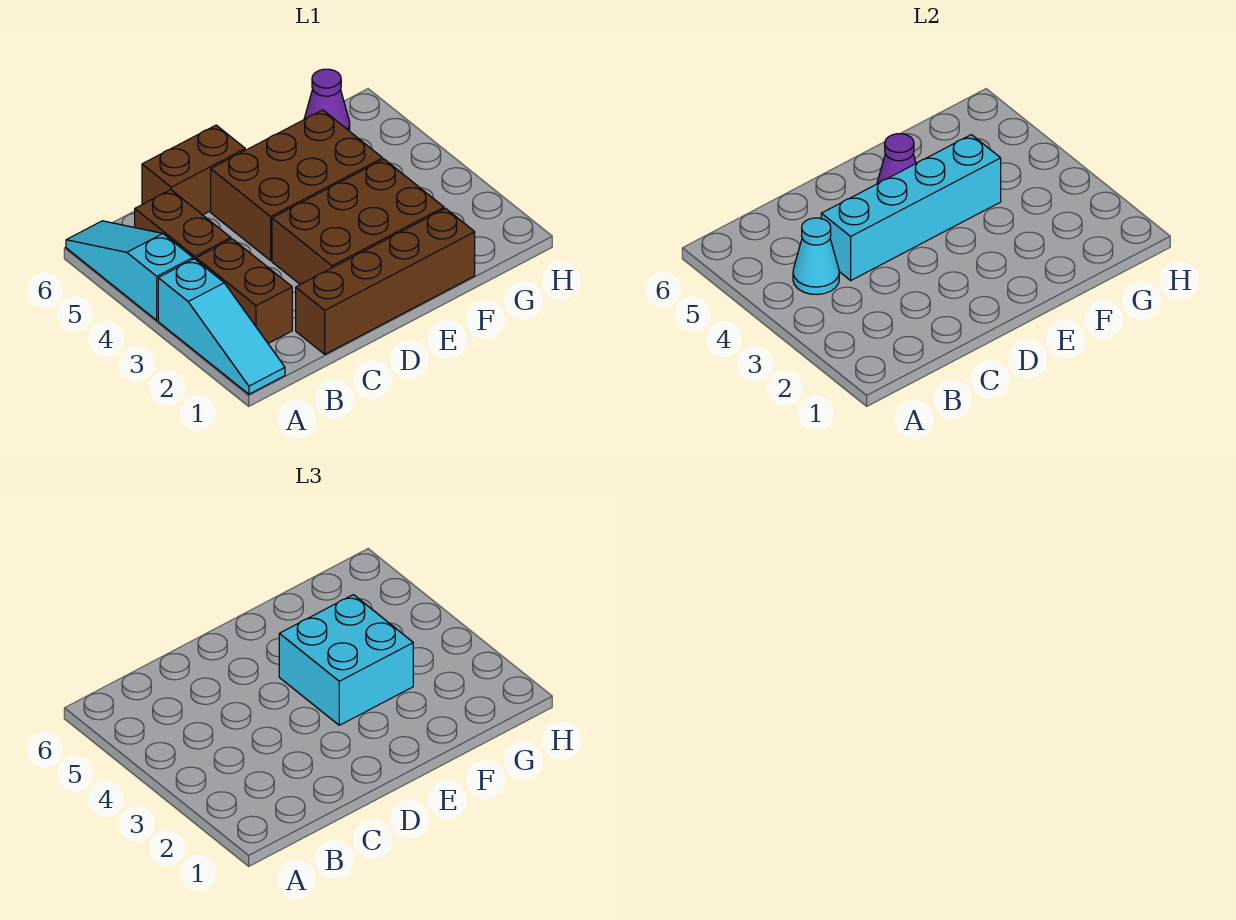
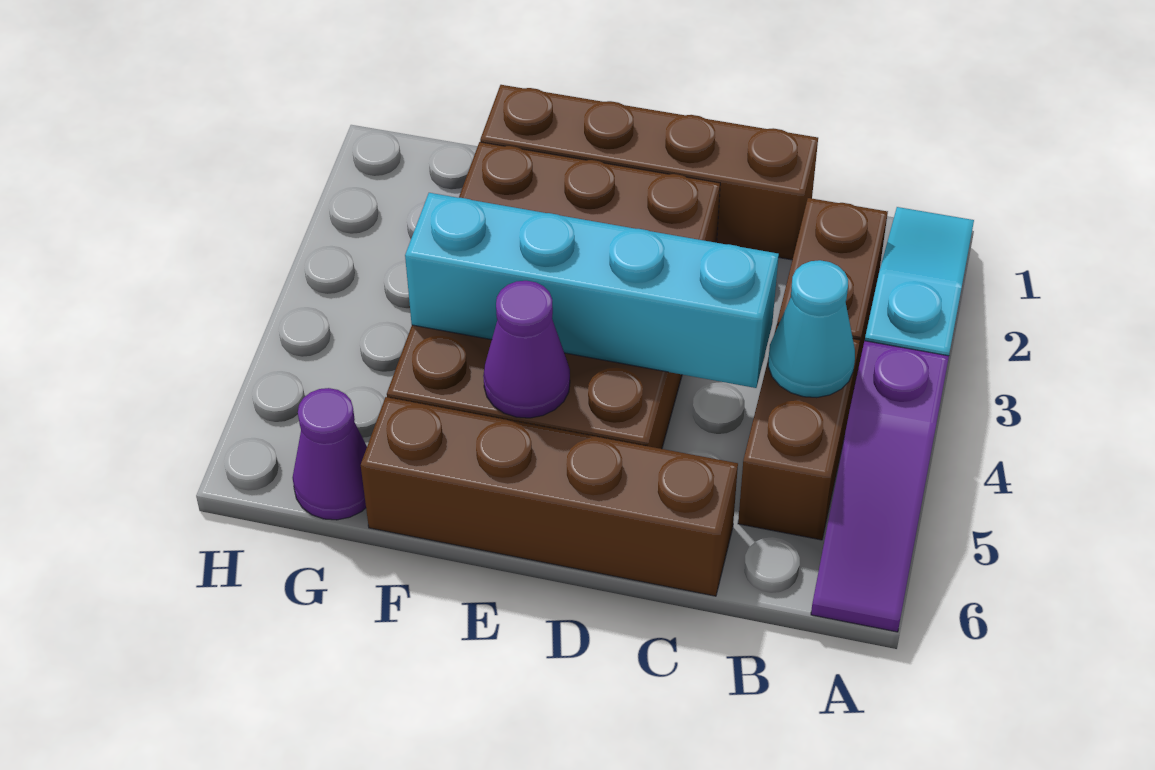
cyan slope A4:A6 level 1 top 4 -> purple slope A4:A6 level 1 top 4
brown brick C6:D6 level 1 -> brown brick C6:F6 level 1
cyan brick E3:F4 level 3 -> none

